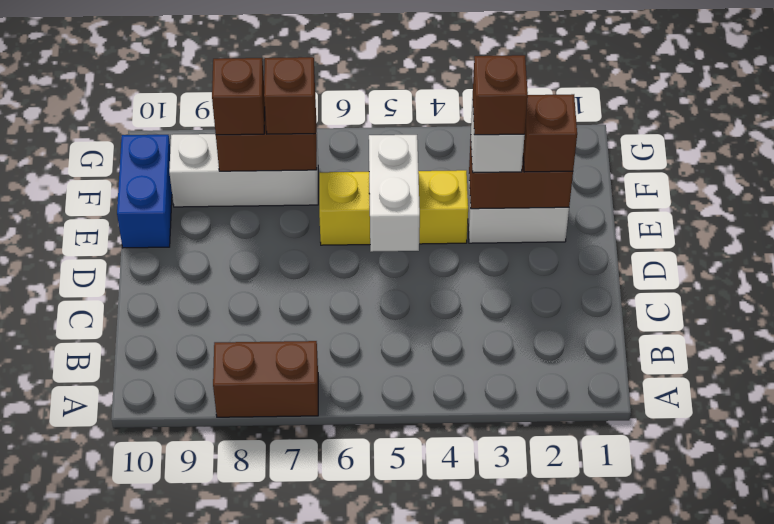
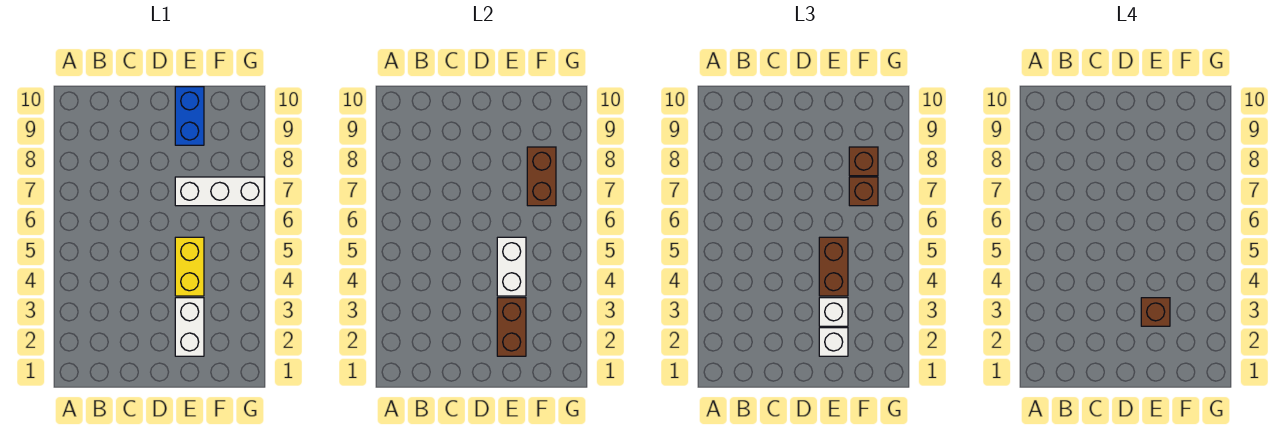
brown brick A7:A8 level 1 -> brown brick E4:E5 level 3
white brick D5:E5 level 2 -> white brick E4:E5 level 2
brown brick E2 level 3 -> white brick E2 level 3
yellow brick E4:E6 level 1 -> yellow brick E4:E5 level 1
blue brick E10:F10 level 1 -> blue brick E9:E10 level 1
white brick F7:F9 level 1 -> white brick E7:G7 level 1

